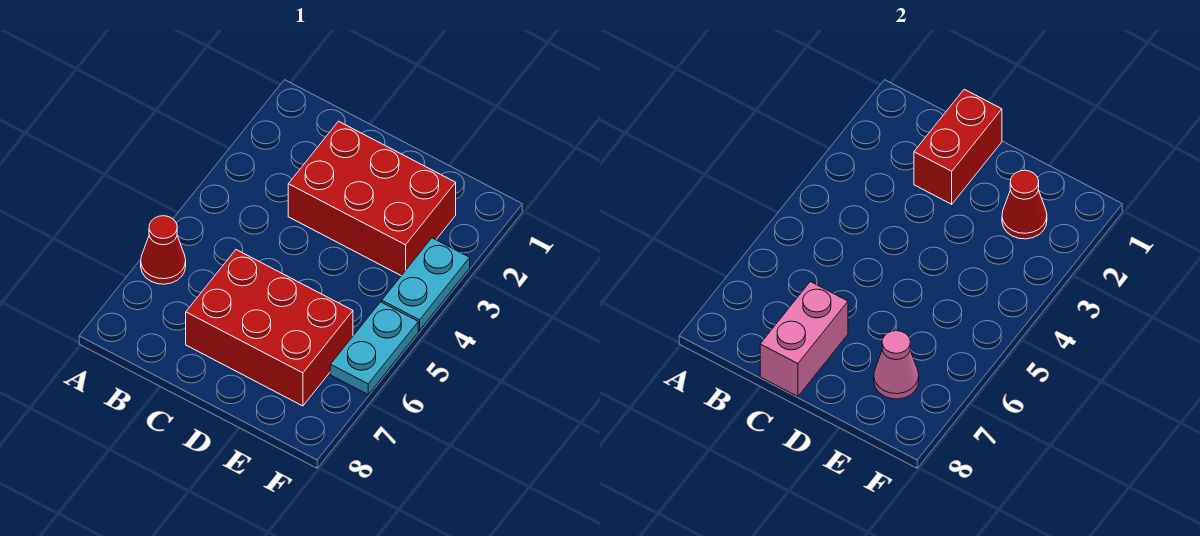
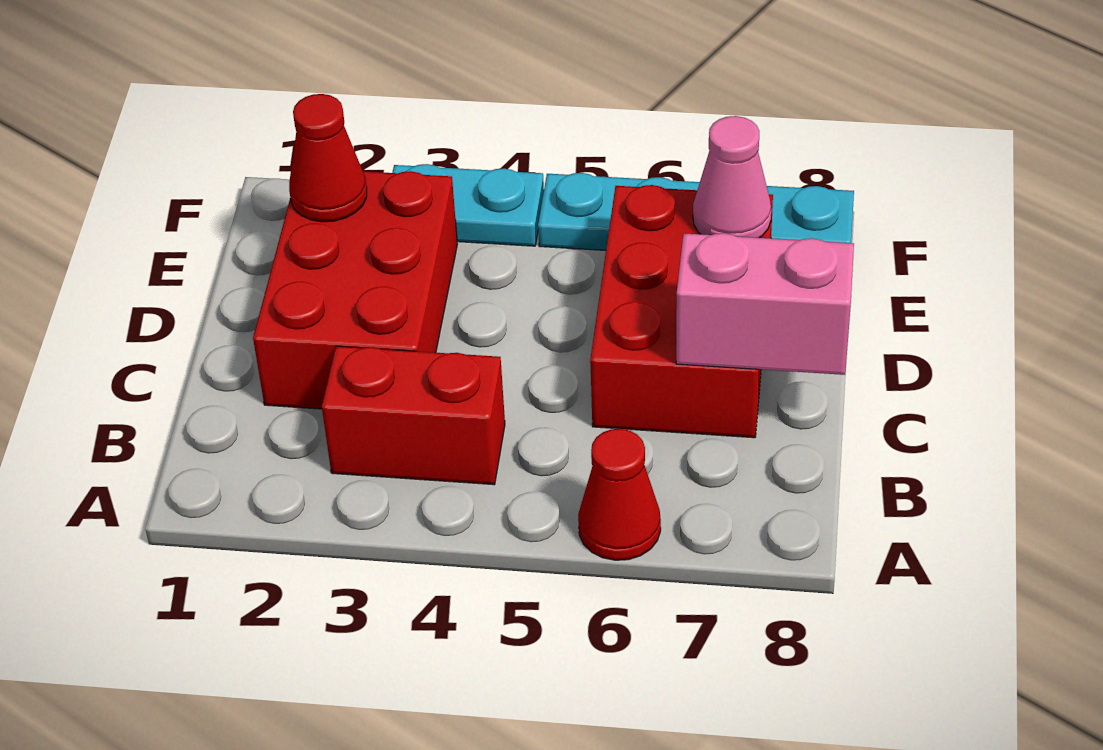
red brick C1:C2 level 2 -> red brick B3:B4 level 1
cyan plate F5:F6 level 1 -> cyan plate F5:F8 level 1

